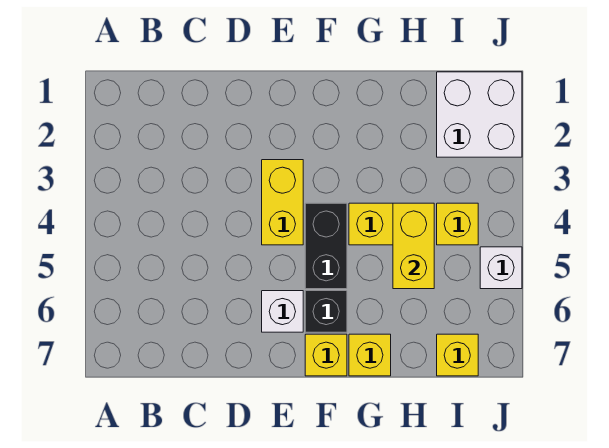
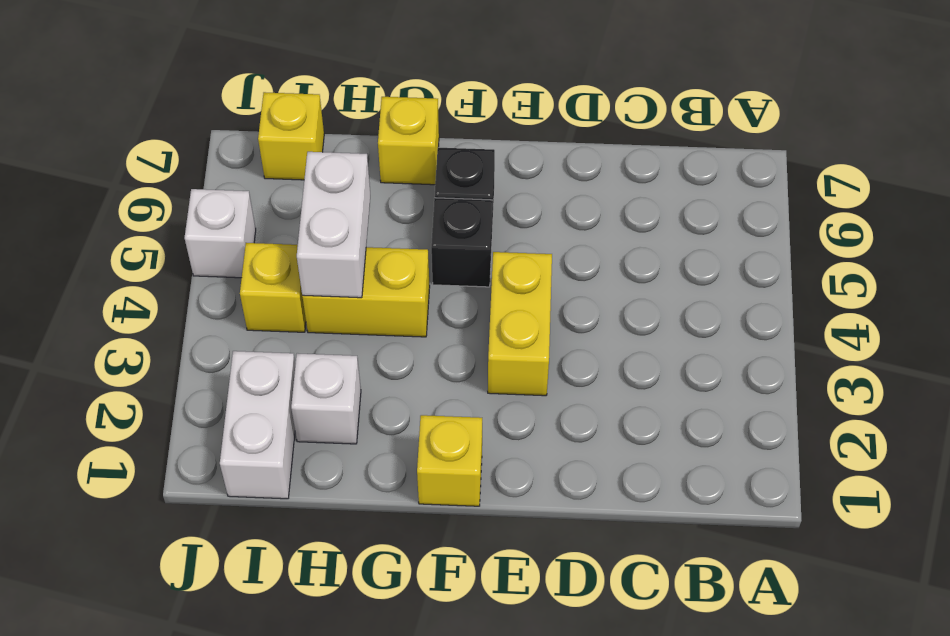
white brick E6 level 1 -> white brick H2 level 1
black brick F4:F5 level 1 -> black brick F5 level 1
yellow brick F7 level 1 -> yellow brick F1 level 1
yellow brick H4:H5 level 2 -> white brick H4:H5 level 2
white brick I1:J2 level 1 -> white brick I1:I2 level 1

